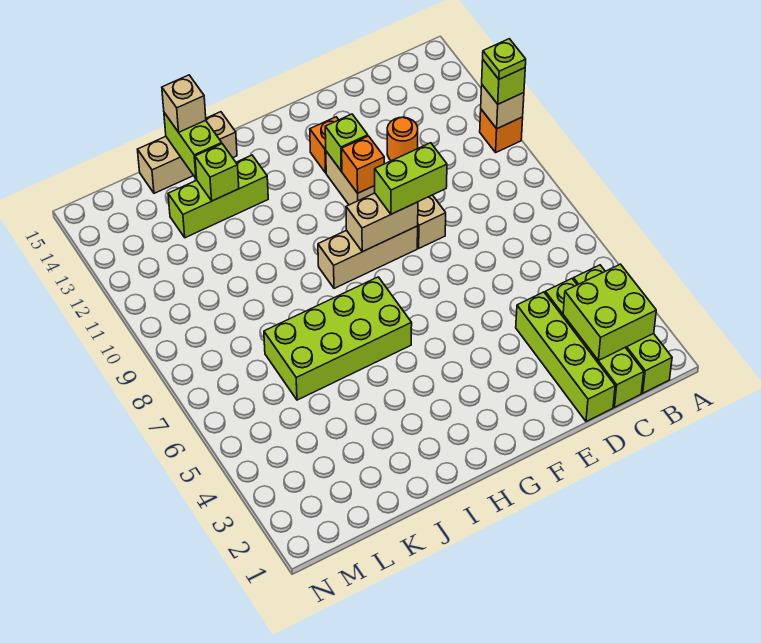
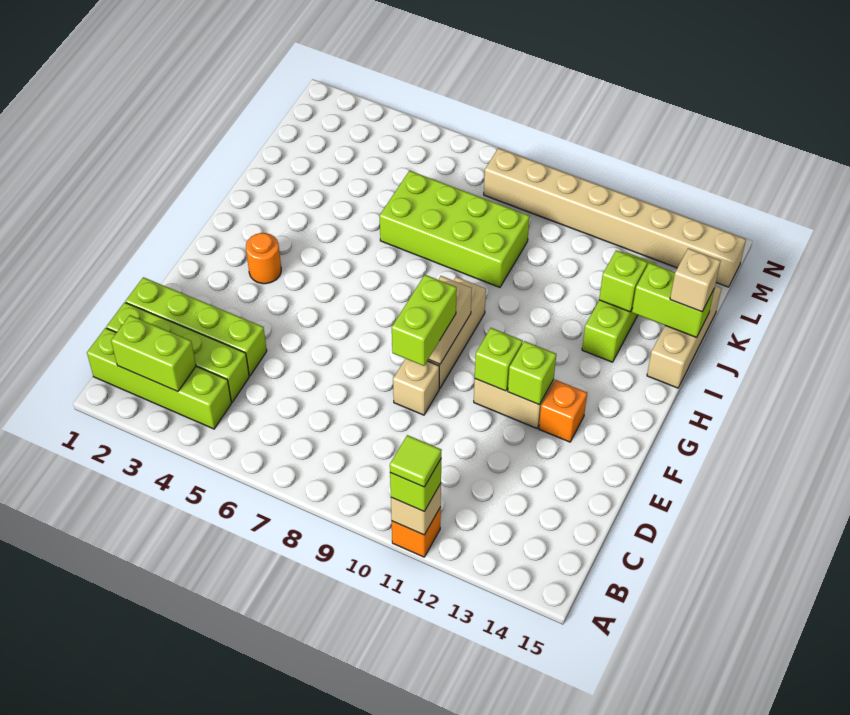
lime plate A11 level 4 -> lime tile A11 level 4
lime brick B2:C3 level 2 -> lime brick B2:B3 level 2
orange round brick D12 level 1 -> orange round brick G3 level 1
orange brick F11 level 2 -> lime brick F11 level 2
lime brick H6:K7 level 1 -> lime brick J6:K9 level 1
none -> tan brick M8:M15 level 1

